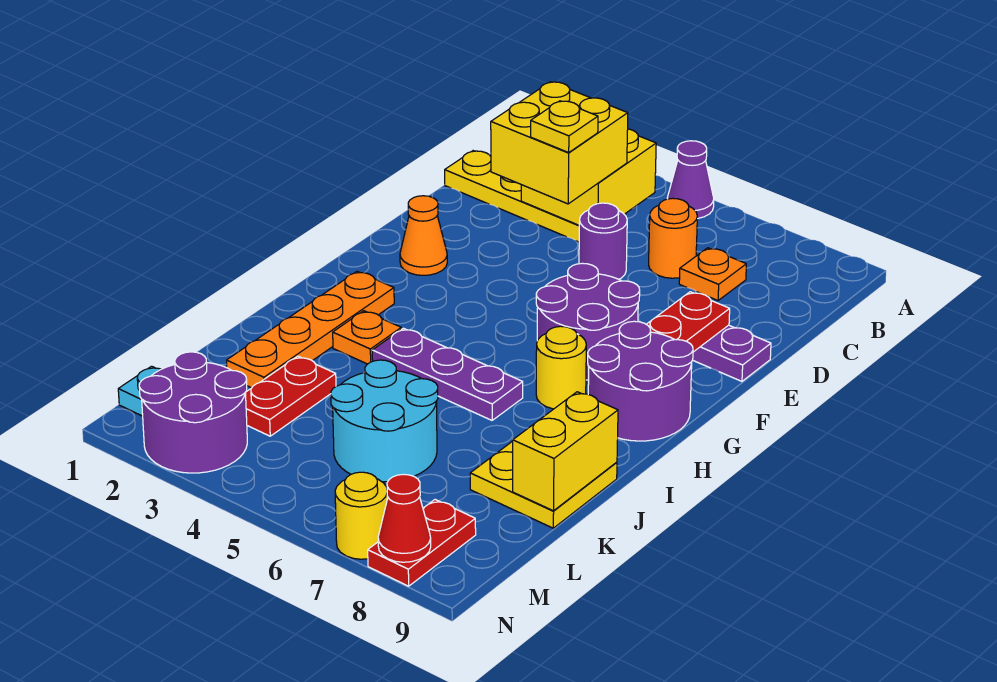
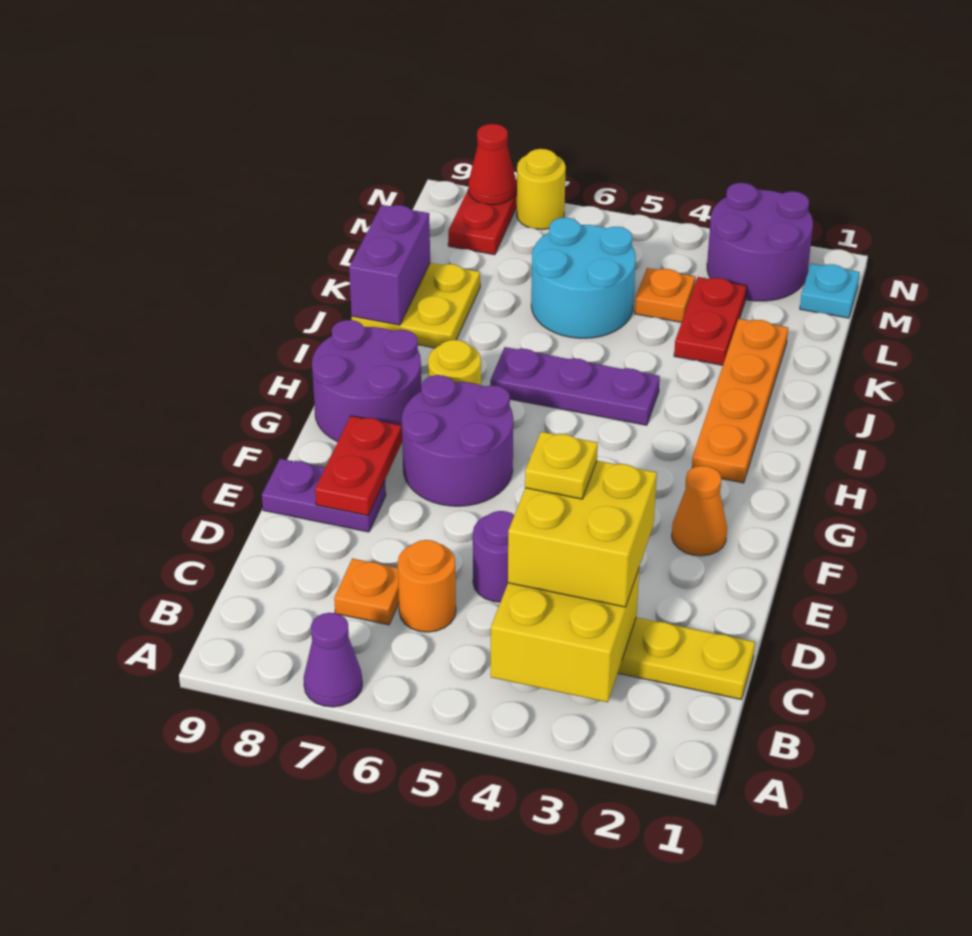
purple cone A5 level 1 -> purple cone A7 level 1
orange plate I3 level 1 -> orange plate L4 level 1
yellow brick J9:K9 level 2 -> purple brick J9:K9 level 2

